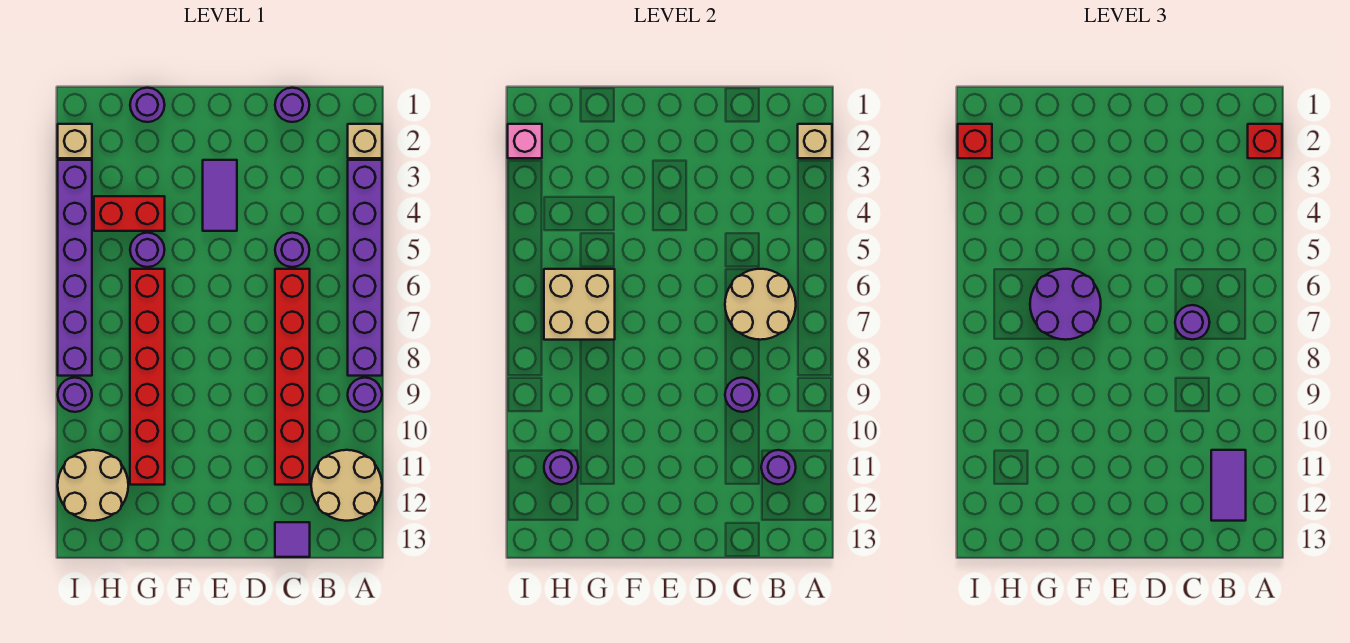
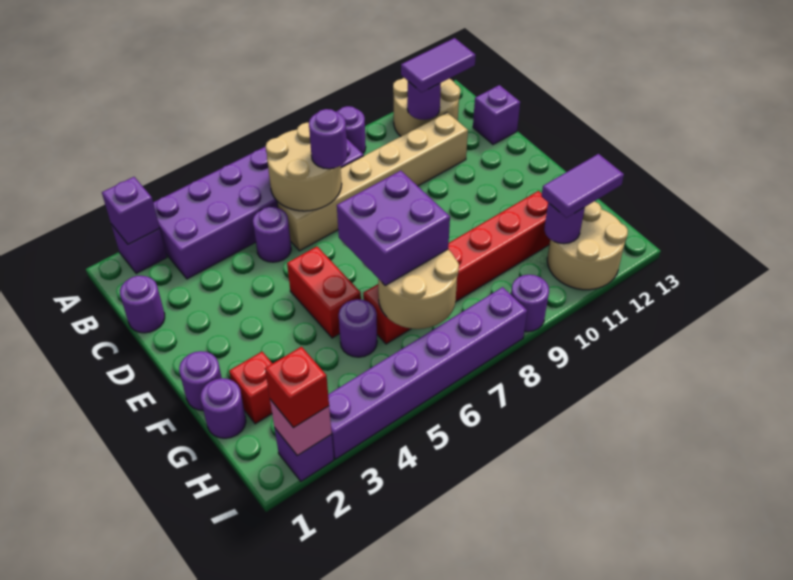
tan brick A2 level 1 -> purple brick A2 level 1
tan brick A2 level 2 -> purple brick A2 level 2
red brick A2 level 3 -> red brick G2 level 1
purple brick A3:A8 level 1 -> purple brick A3:B8 level 1
red brick C6:C11 level 1 -> tan brick C6:C11 level 1
purple round brick C9 level 2 -> purple round brick F1 level 1
purple tile C13 level 1 -> purple brick C13 level 1
purple tile E3:E4 level 1 -> purple tile H11:H12 level 3
purple round brick F6:G7 level 3 -> purple brick F6:G7 level 3
red brick G4:H4 level 1 -> red brick E5:F5 level 1
tan brick G6:H7 level 2 -> tan round brick G6:H7 level 2
tan brick I2 level 1 -> purple brick I2 level 1

